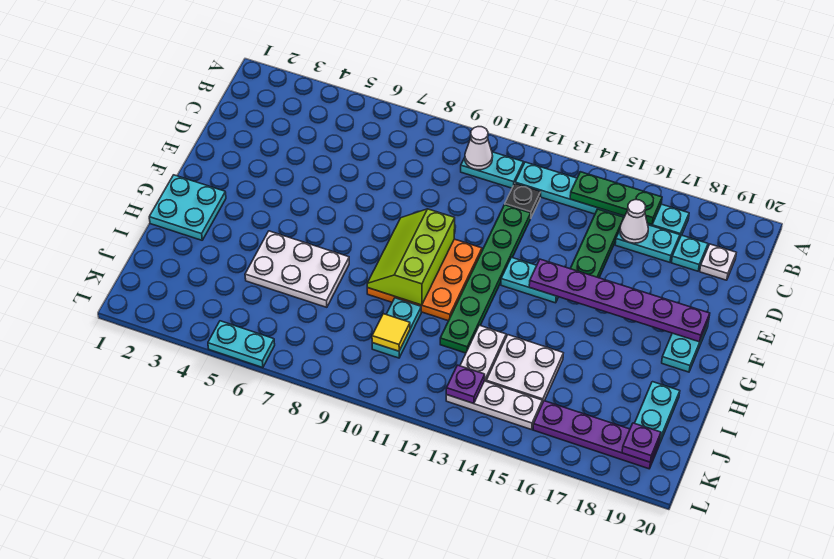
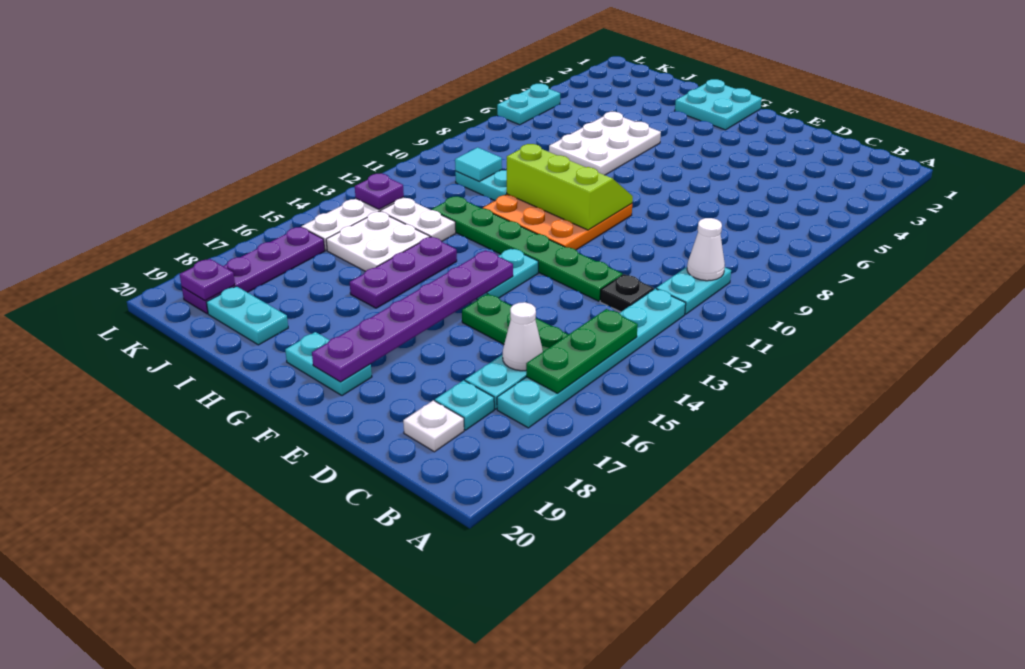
none -> purple plate H14:H16 level 1
yellow tile J10 level 2 -> cyan tile J10 level 2

